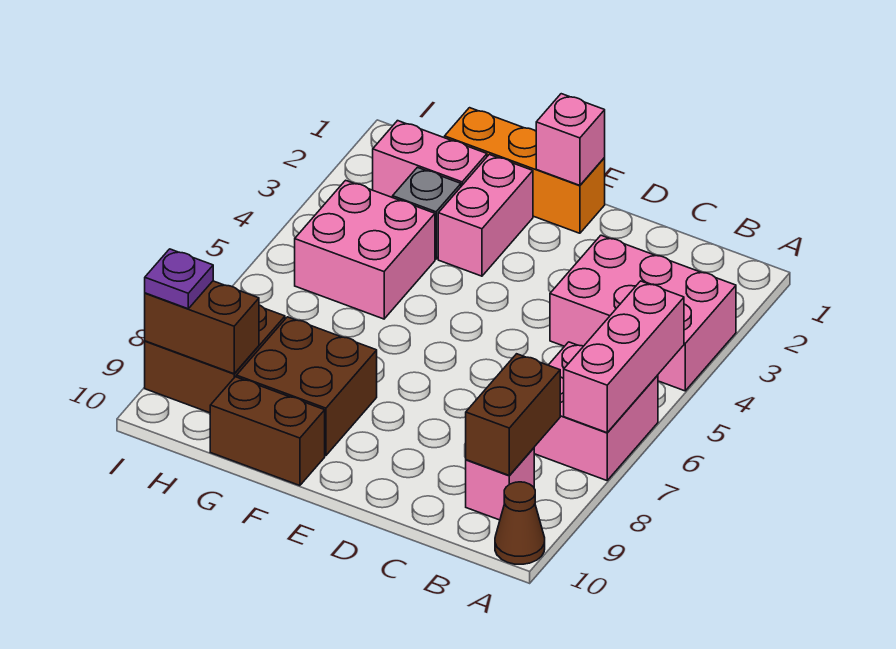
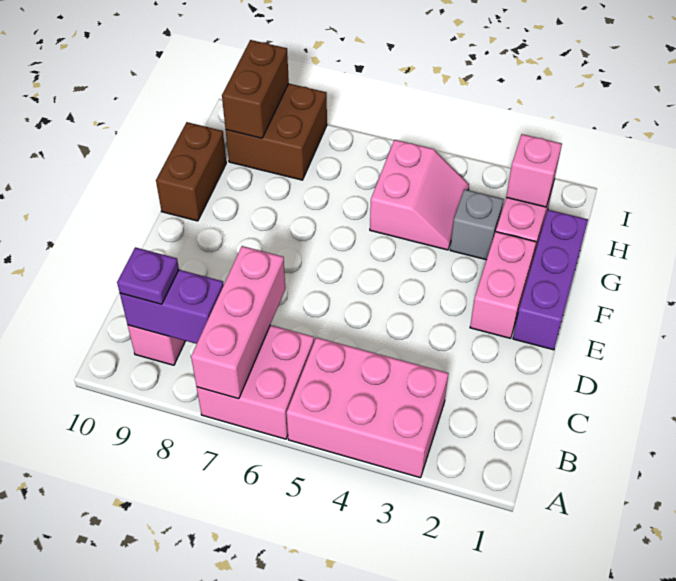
pink brick A3:C4 level 1 -> pink brick A3:B5 level 1
pink brick A5:A7 level 2 -> pink brick A7:C7 level 2
brown cone A10 level 1 -> none
brown brick B8:B9 level 2 -> purple brick B8:B9 level 2
orange brick E1:G1 level 1 -> purple brick E1:G1 level 1
pink brick E1 level 2 -> pink brick H2 level 2
pink brick F2:F3 level 1 -> pink brick E2:F2 level 1
brown brick F8:G9 level 1 -> none
pink brick G4:H5 level 1 -> pink slope G4:H5 level 1 top 5
purple plate I9 level 3 -> purple plate B9 level 3

